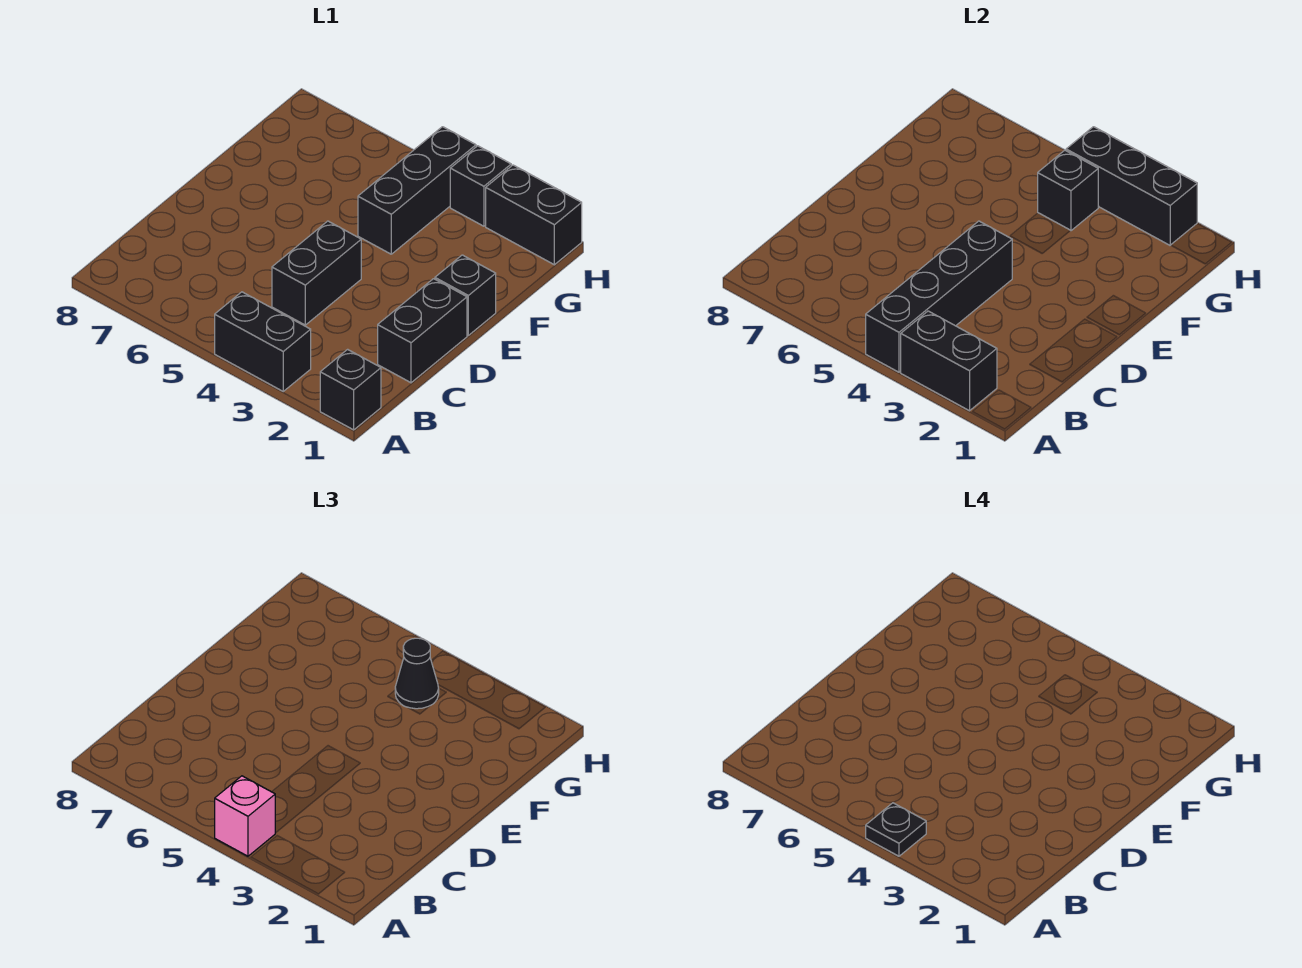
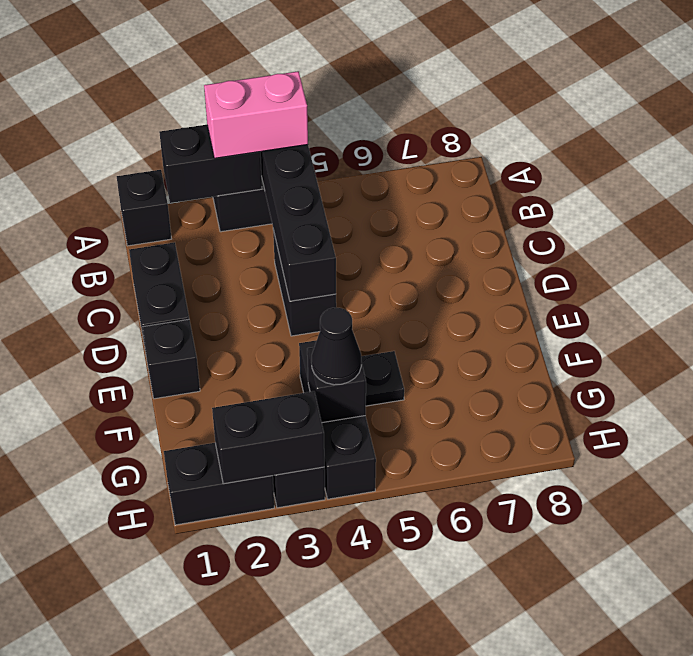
pink brick A4 level 3 -> pink brick A3:A4 level 3
black plate A4 level 4 -> black plate F5 level 1
black brick H2:H4 level 2 -> black brick H2:H3 level 2

